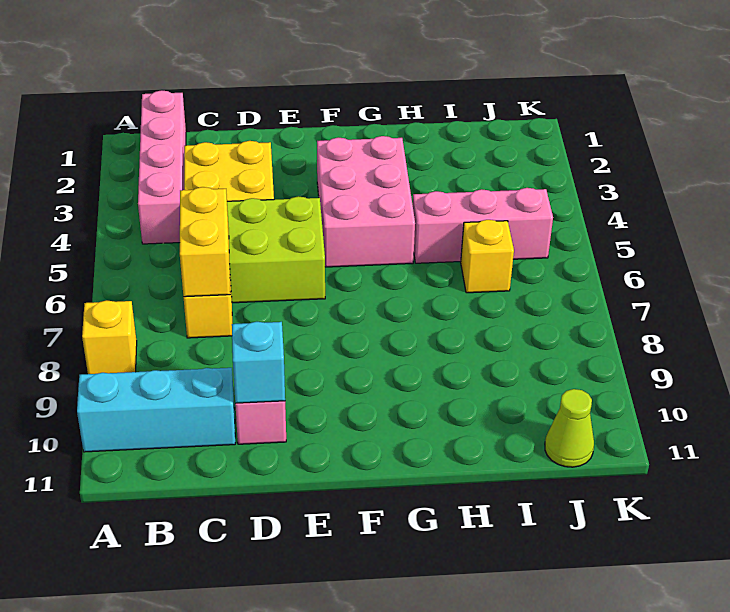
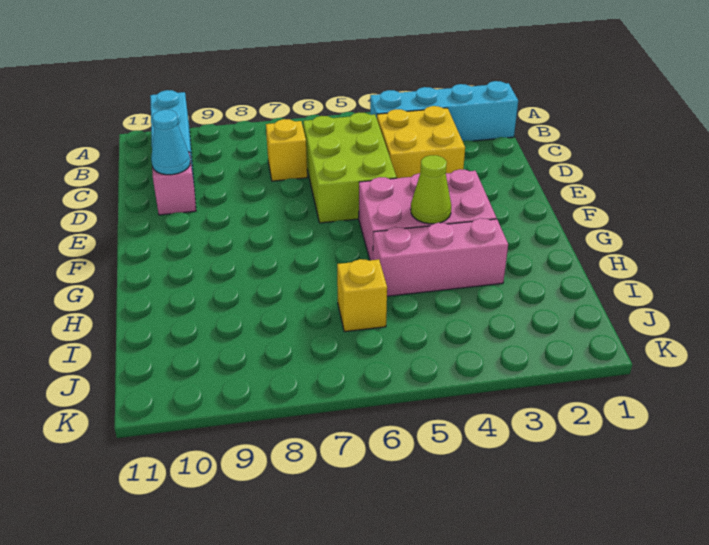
yellow brick A8 level 1 -> none
pink brick B1:B4 level 1 -> cyan brick B1:B4 level 1
yellow brick C6:C7 level 2 -> none
cyan brick D10 level 2 -> cyan cone D10 level 2
pink brick H5:J5 level 1 -> pink brick H3:H5 level 1
lime cone J11 level 1 -> lime cone G4 level 2

